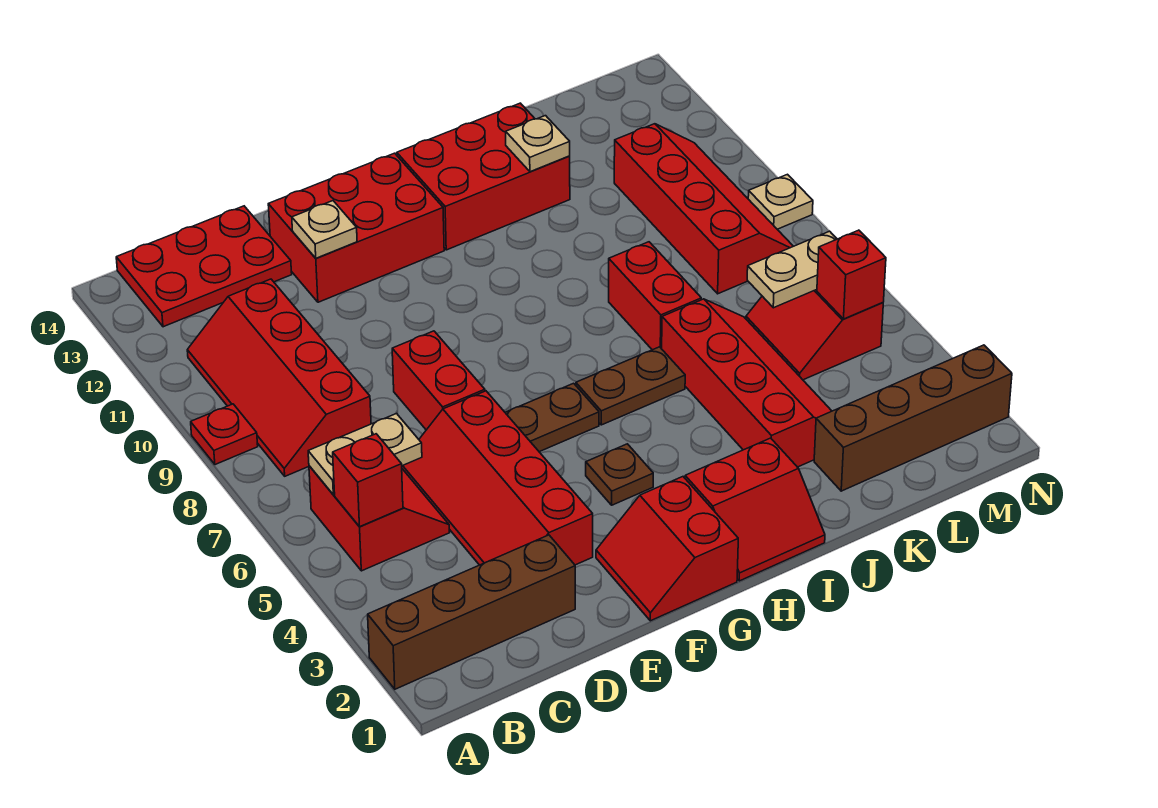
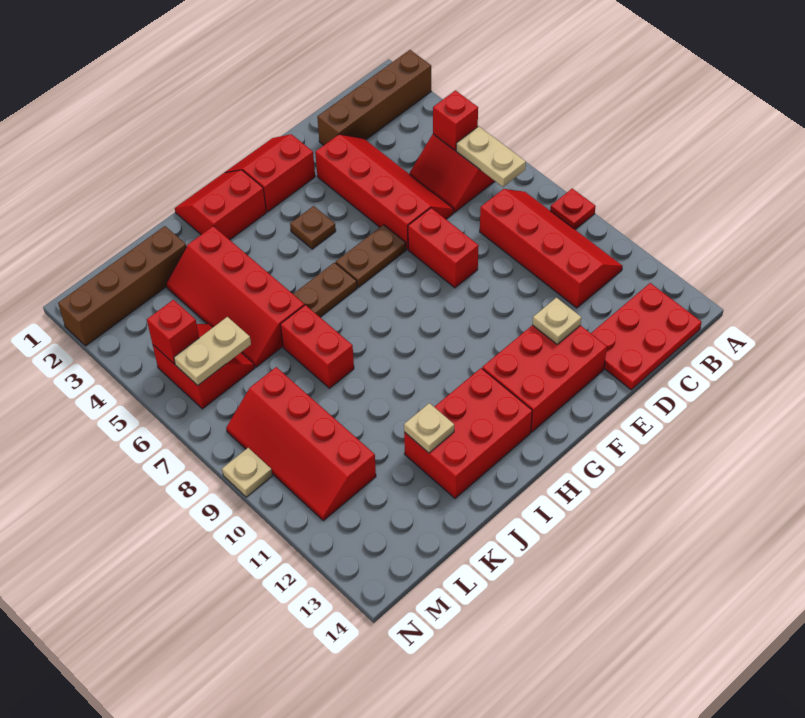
tan plate B6:C6 level 2 -> tan plate B6:B7 level 2
red slope F1:G2 level 1 top G -> red slope F1:G2 level 1 top 2

